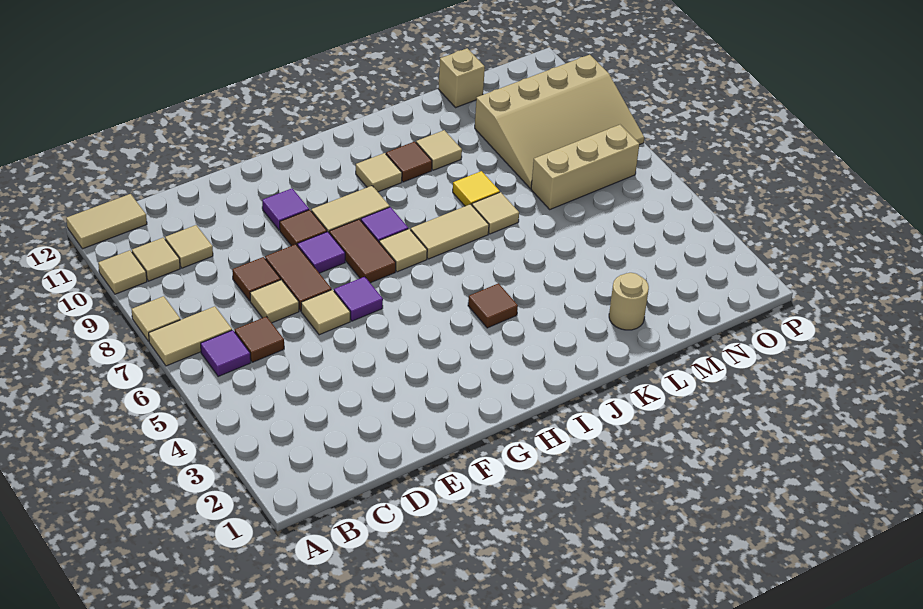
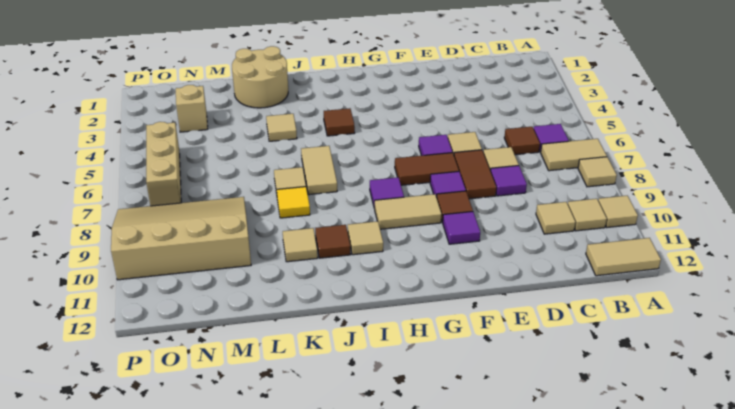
brown tile D8 level 1 -> purple tile D8 level 1
brown tile G7:G8 level 1 -> brown tile F7:G7 level 1
tan tile H7 level 1 -> tan tile K4 level 1
tan tile I7:J7 level 1 -> tan tile J6:J7 level 1
tan round brick L2 level 1 -> tan round brick K1:L2 level 1
tan brick M7:O7 level 1 -> tan brick O5:O7 level 1
tan brick M12 level 1 -> tan brick N3 level 1

